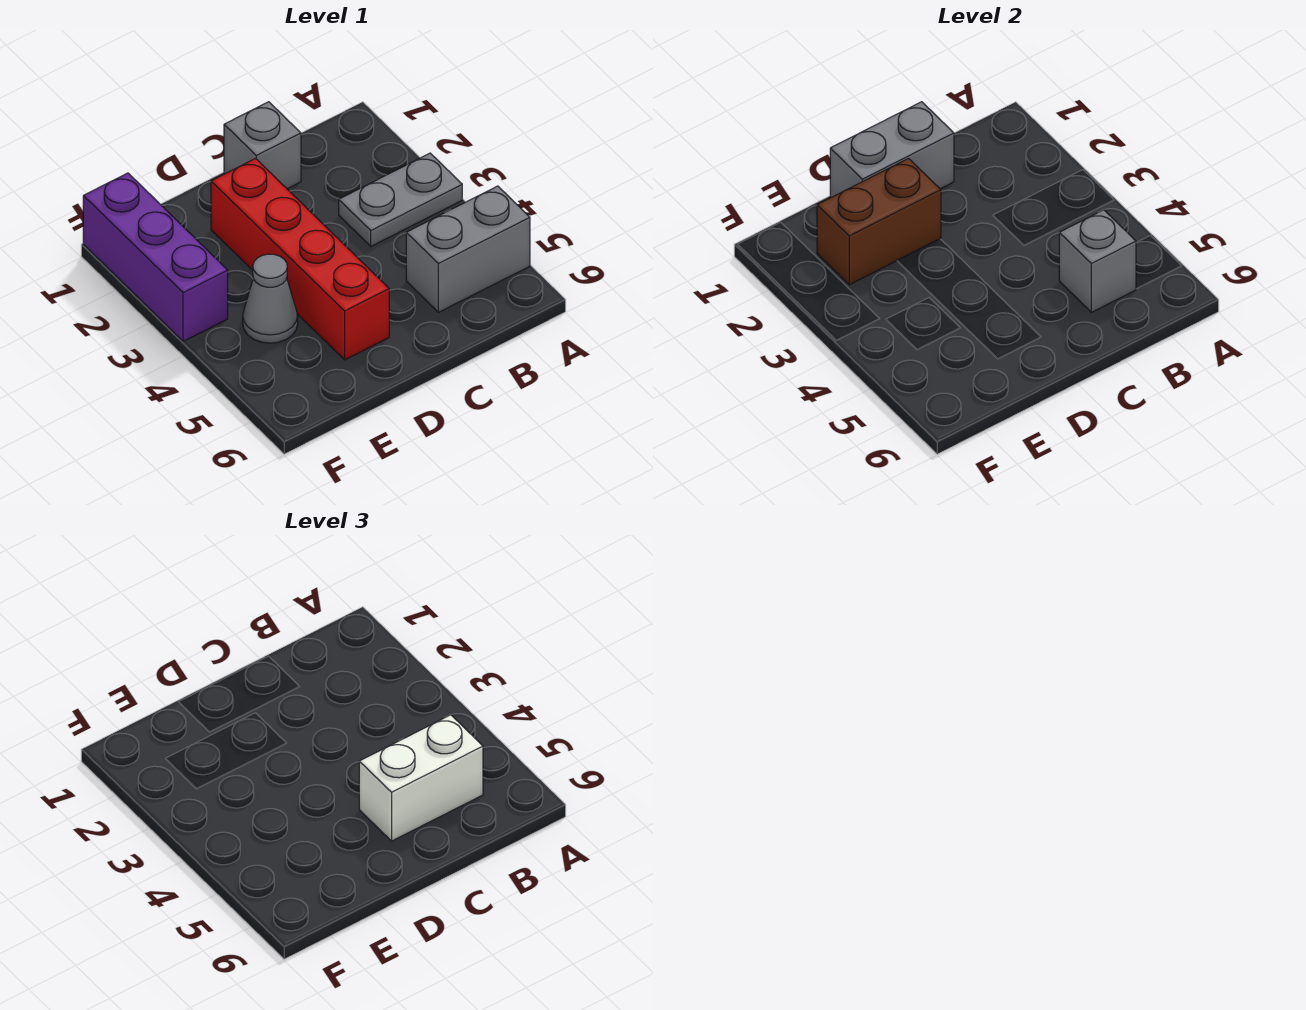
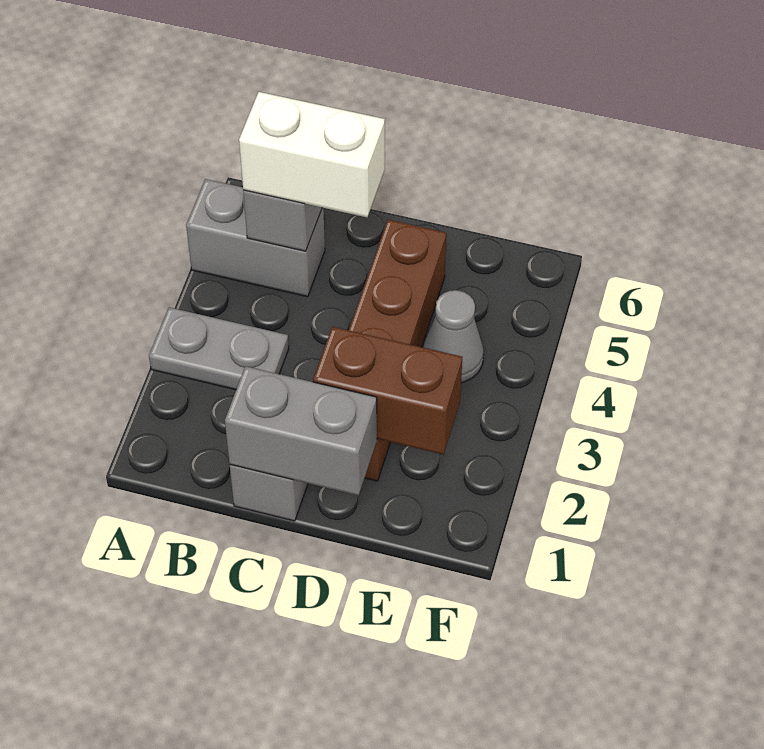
red brick D2:D5 level 1 -> brown brick D2:D5 level 1
purple brick F1:F3 level 1 -> none

